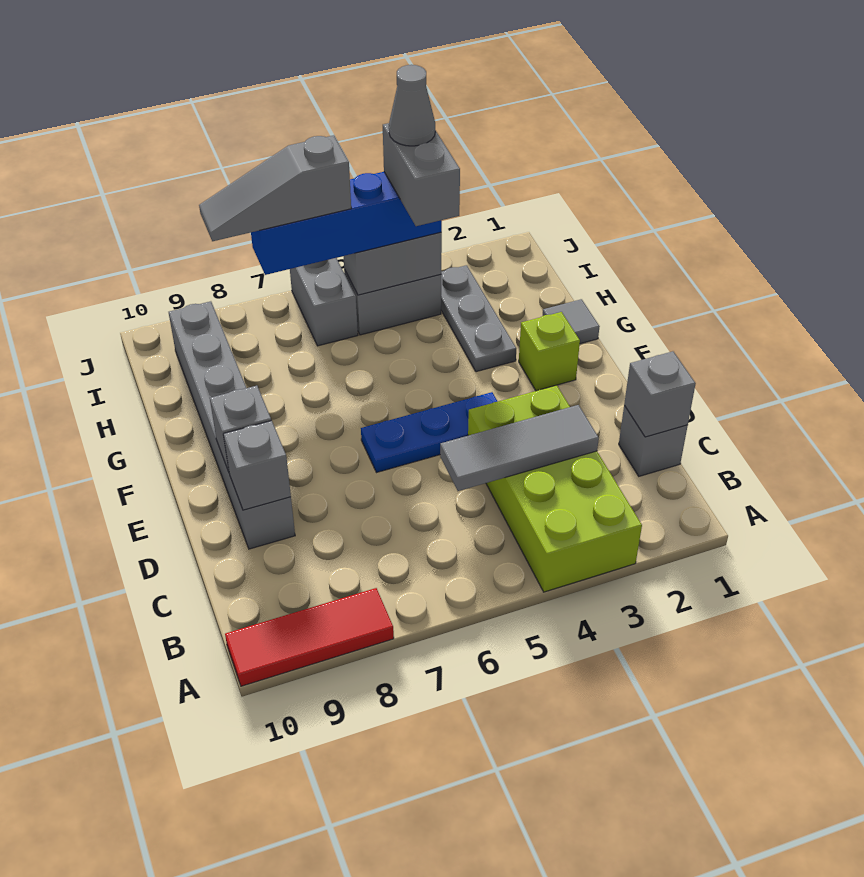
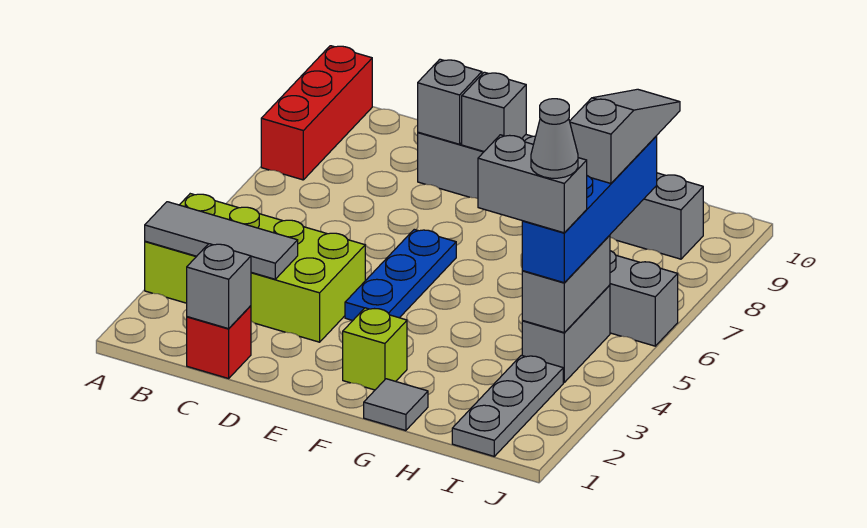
red tile A8:A10 level 1 -> red brick A8:A10 level 1
grey brick C1 level 1 -> red brick C1 level 1
grey tile C3:C5 level 2 -> grey tile A3:C3 level 2
grey plate G3:I3 level 1 -> grey plate I1:I3 level 1

